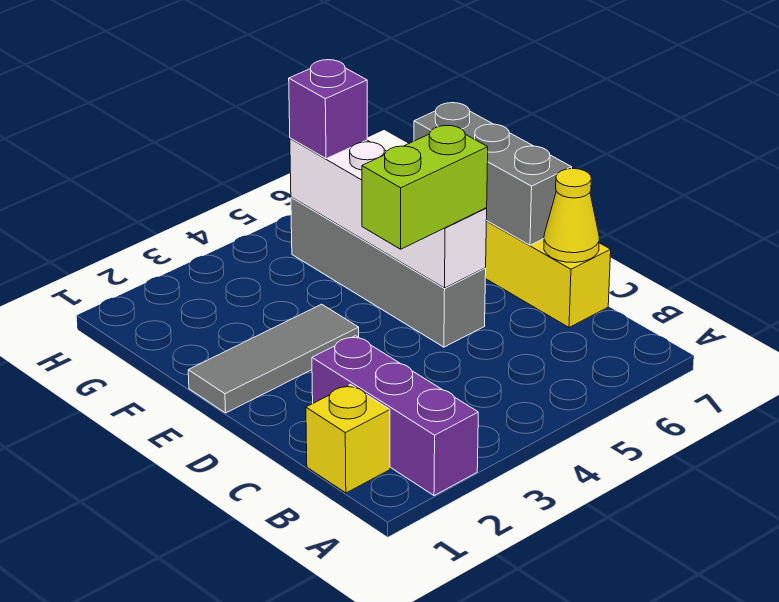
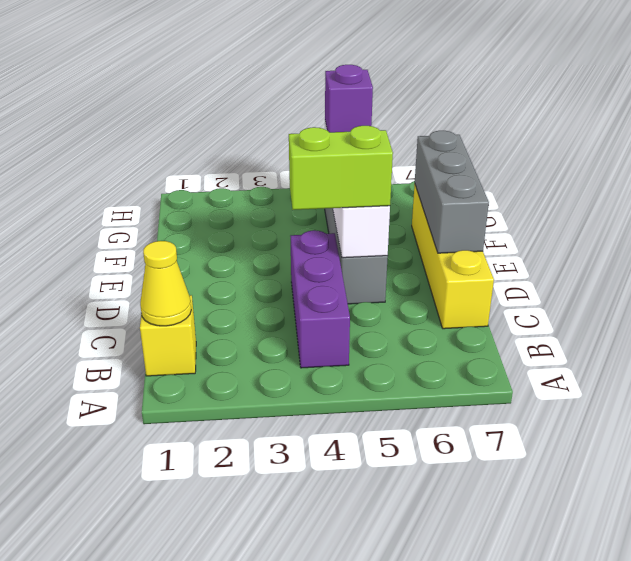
purple brick A2:C2 level 1 -> purple brick B4:D4 level 1
yellow cone C7 level 2 -> yellow cone B1 level 2
grey tile E1:E3 level 1 -> none

